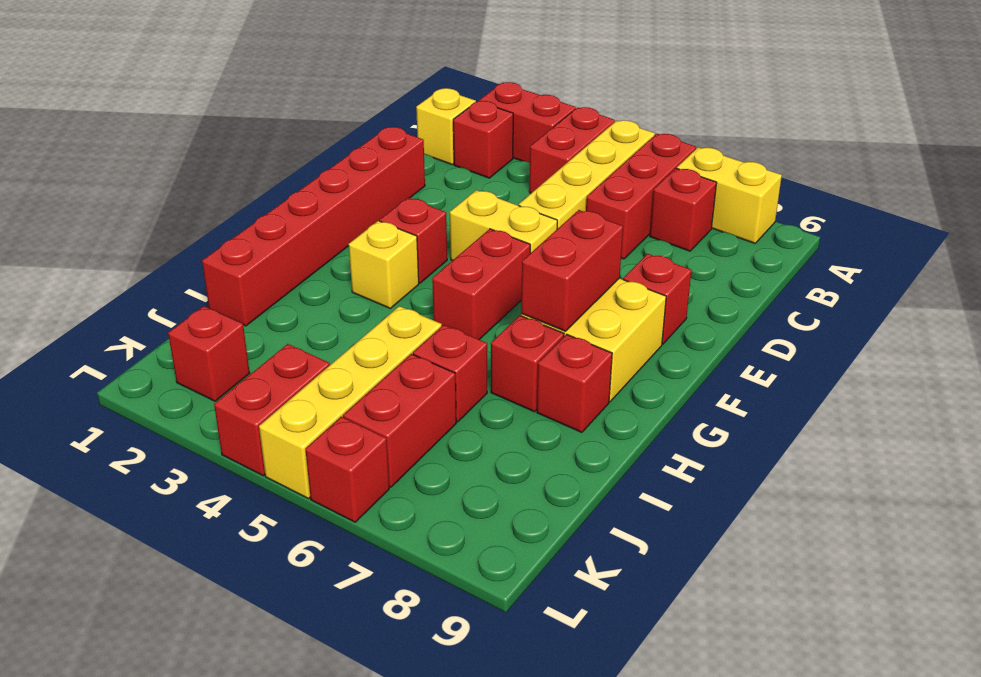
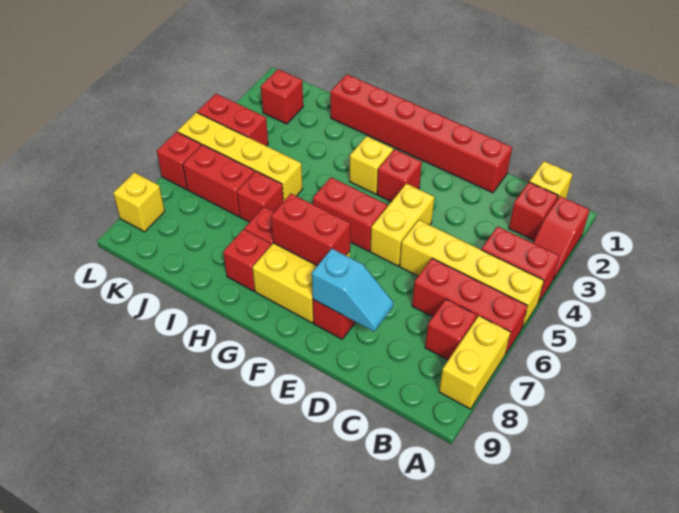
red brick A2:A3 level 1 -> red slope A2:A3 level 1 top 2
none -> cyan slope D8:E8 level 2 top E
none -> yellow brick L8 level 1

